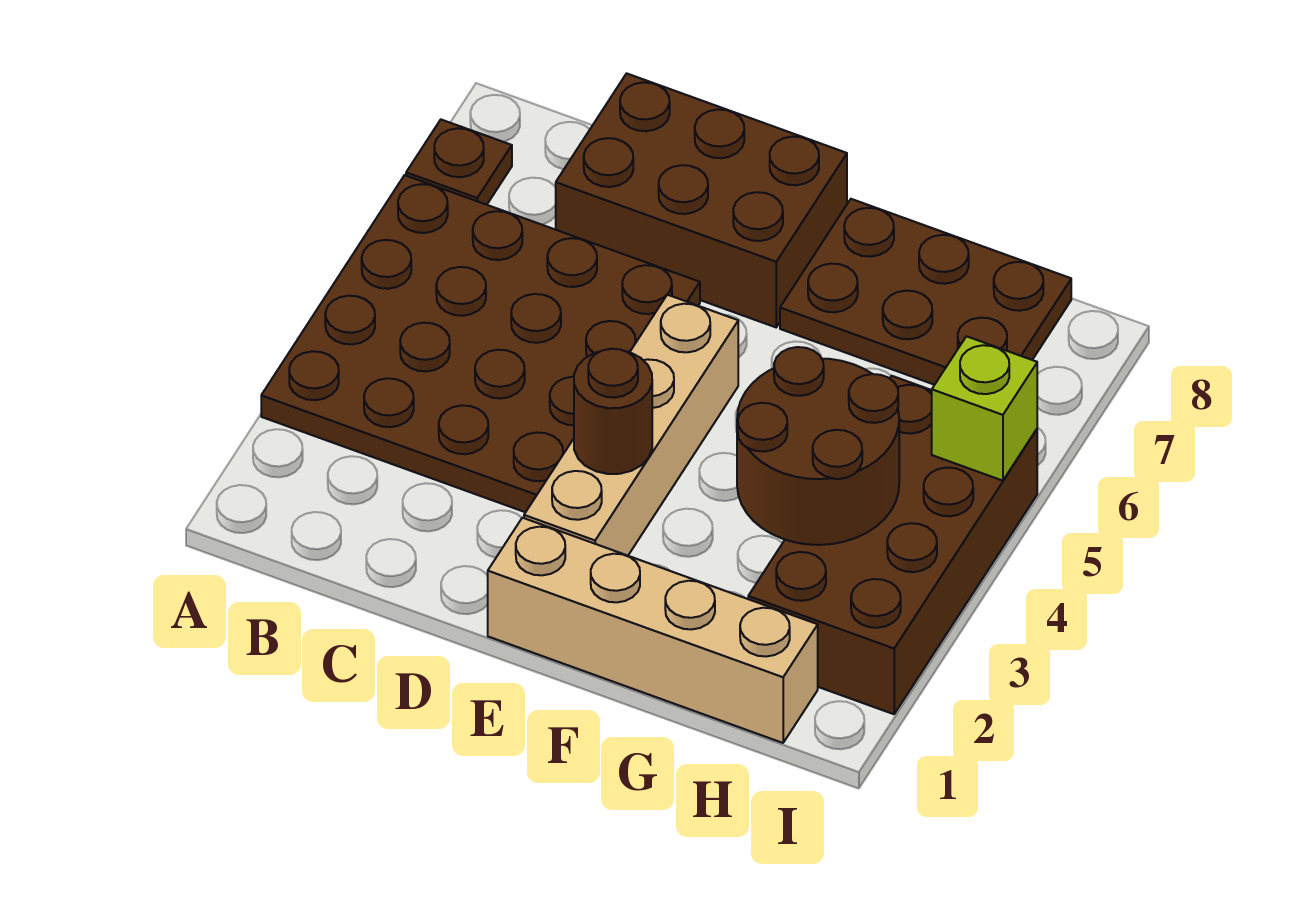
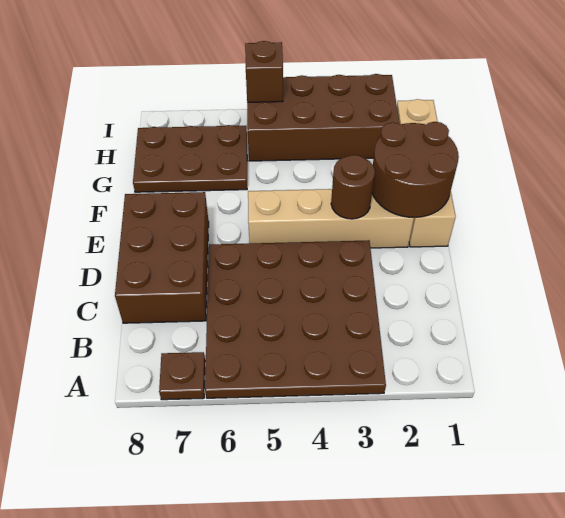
brown plate F7:H8 level 1 -> brown plate G6:H8 level 1
brown round brick G3:H4 level 2 -> brown round brick E1:F2 level 2
lime brick I5 level 2 -> brown brick I5 level 2

